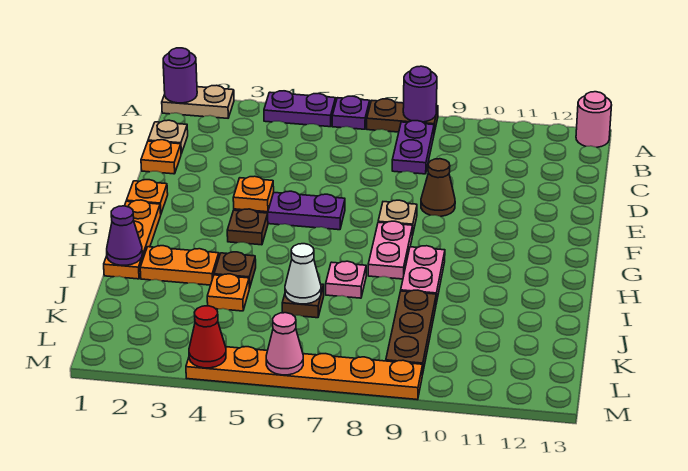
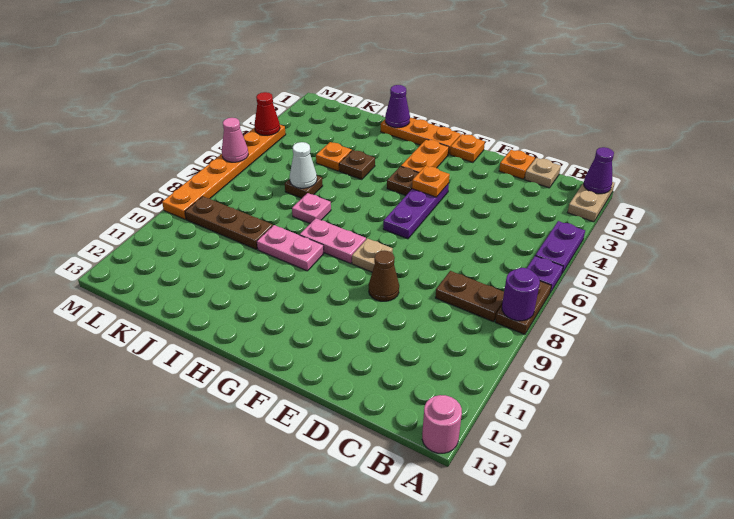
purple round brick A1 level 2 -> purple cone A1 level 2
purple plate B8:C8 level 1 -> brown plate B8:C8 level 1
orange plate I2:I3 level 1 -> orange plate G2:G3 level 1

